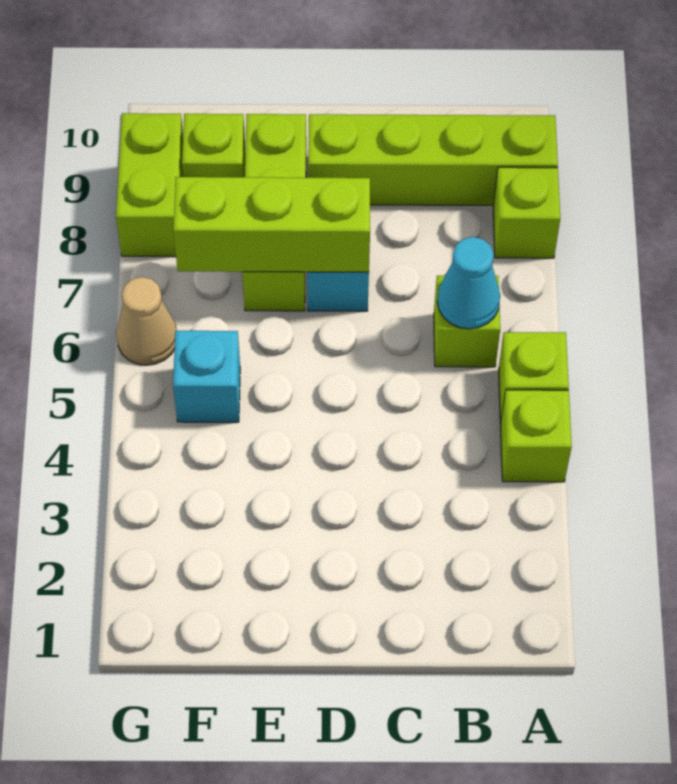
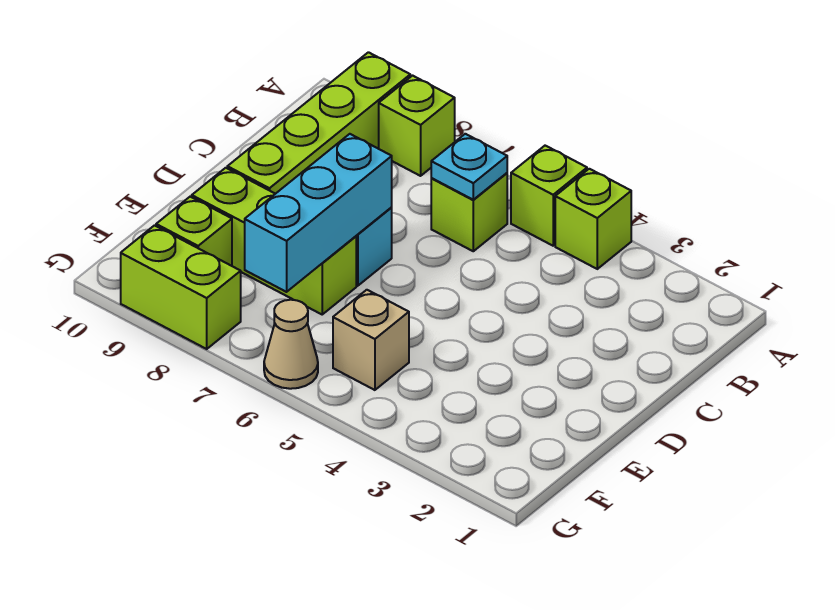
cyan cone B6 level 2 -> cyan plate B6 level 2
lime brick D7:F7 level 2 -> cyan brick D7:F7 level 2
cyan brick F5 level 1 -> tan brick F5 level 1

